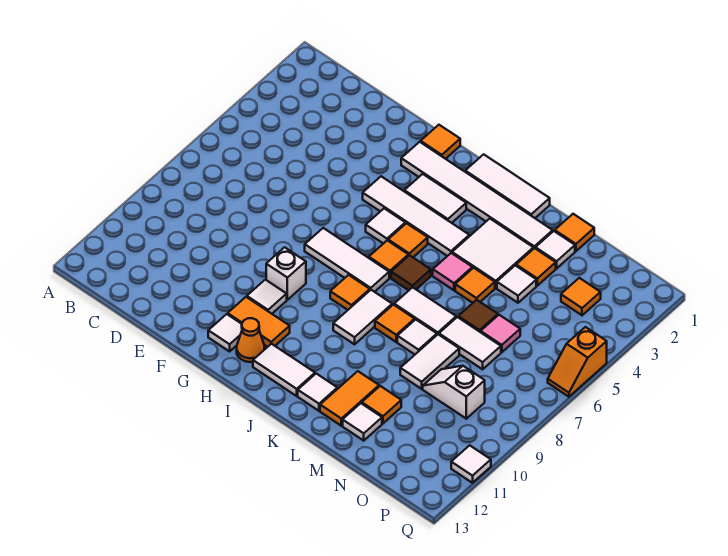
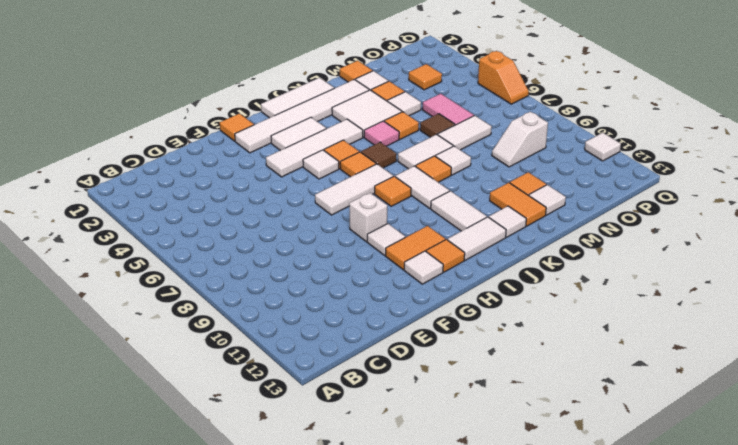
orange cone H12 level 1 -> orange tile H12 level 1
white tile M8:M9 level 1 -> white tile J10:J11 level 1
pink tile N6 level 1 -> pink tile N5:N6 level 1

